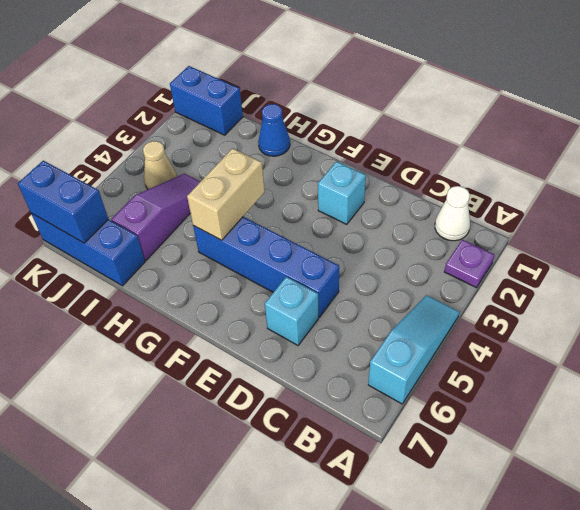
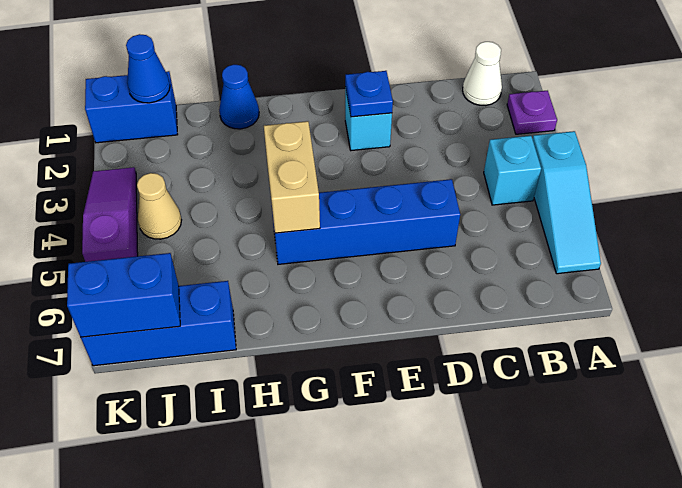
cyan slope A4:A6 level 1 top 6 -> cyan slope A4:A6 level 1 top 4
cyan brick D6 level 1 -> cyan brick B4 level 1
none -> blue plate E2 level 2
purple slope I4:I6 level 1 top 6 -> purple slope K3:K5 level 1 top 5
none -> blue cone J1 level 2

